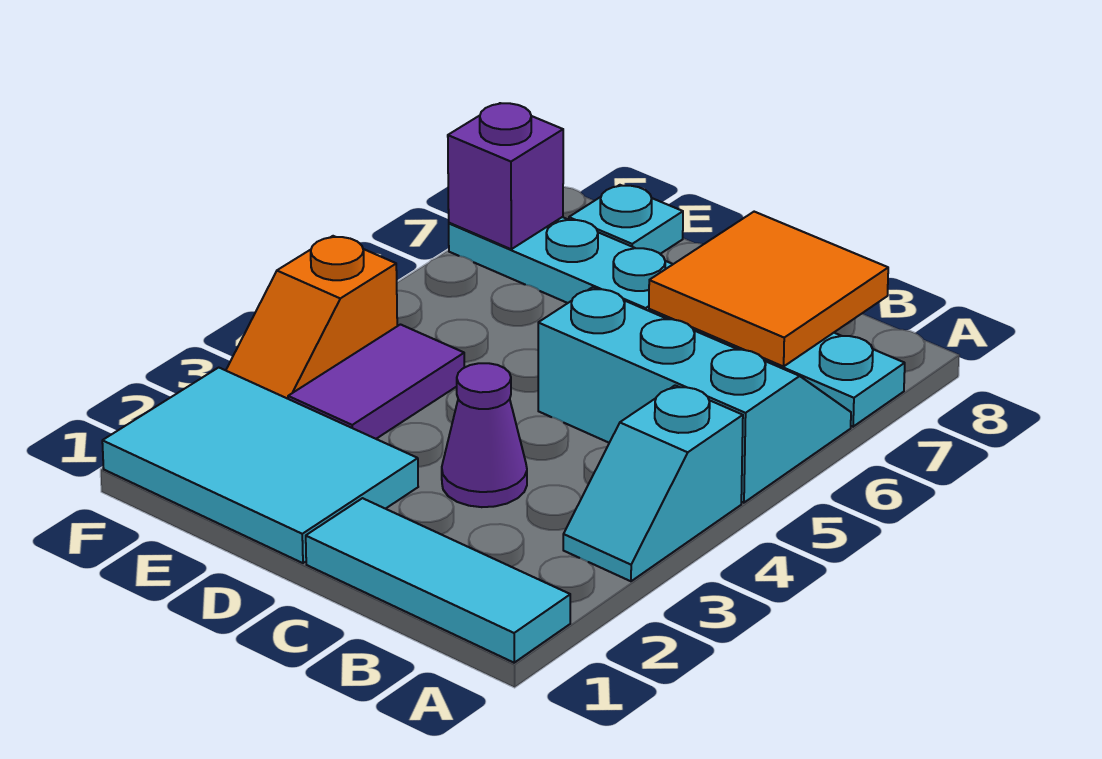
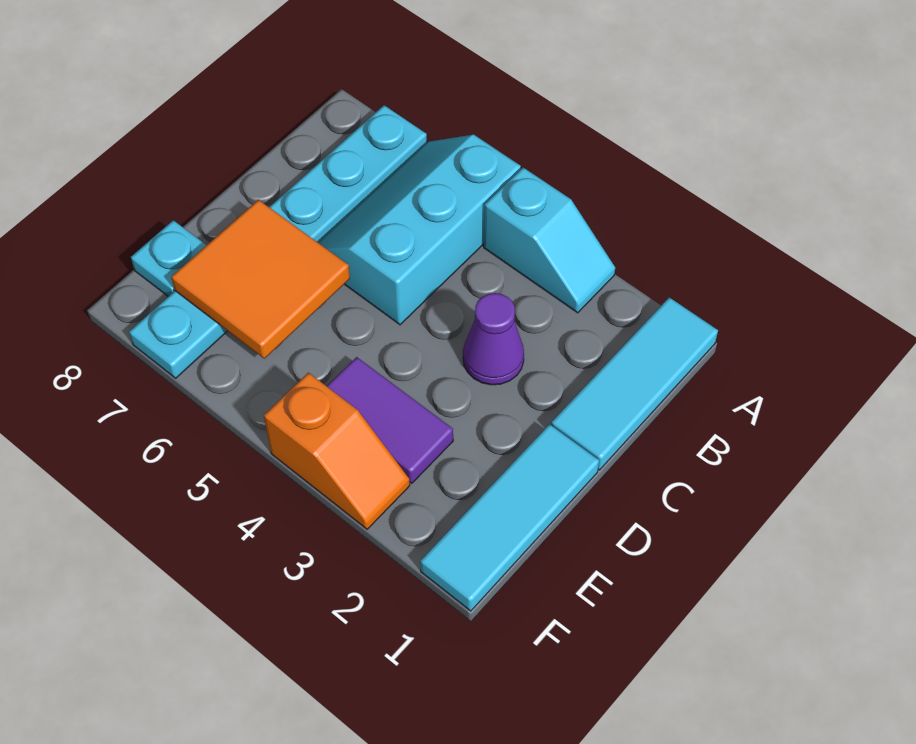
orange tile B7:C8 level 2 -> orange tile D6:E7 level 2
cyan tile D1:F2 level 1 -> cyan tile D1:F1 level 1
purple brick F7 level 2 -> none

